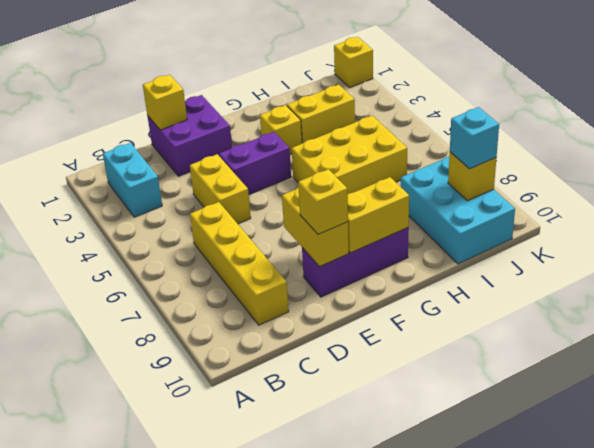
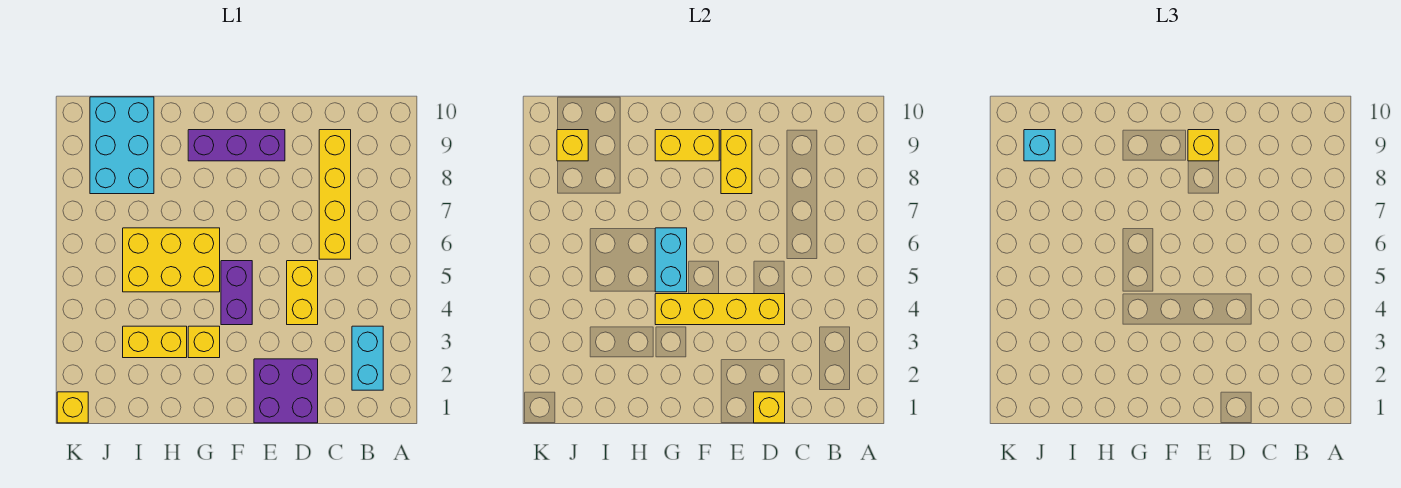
none -> yellow brick D4:G4 level 2
purple brick E4:F4 level 1 -> purple brick F4:F5 level 1
none -> cyan brick G5:G6 level 2

